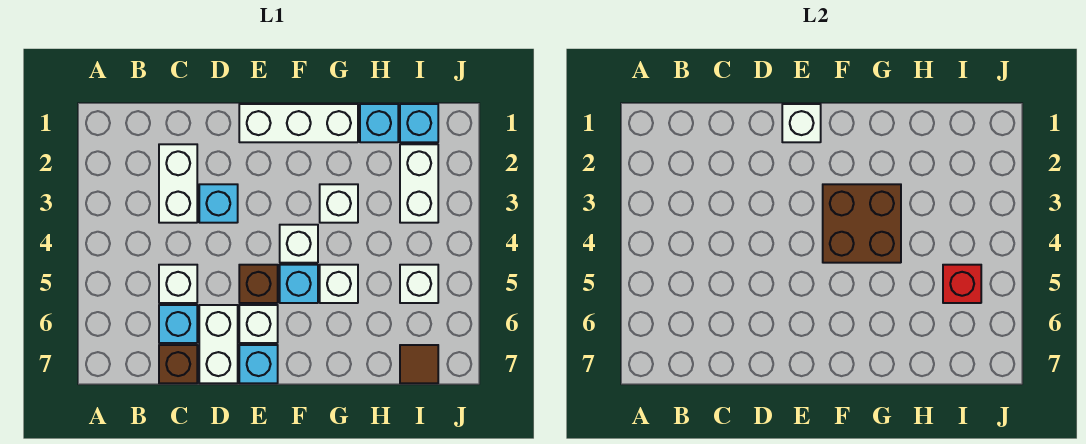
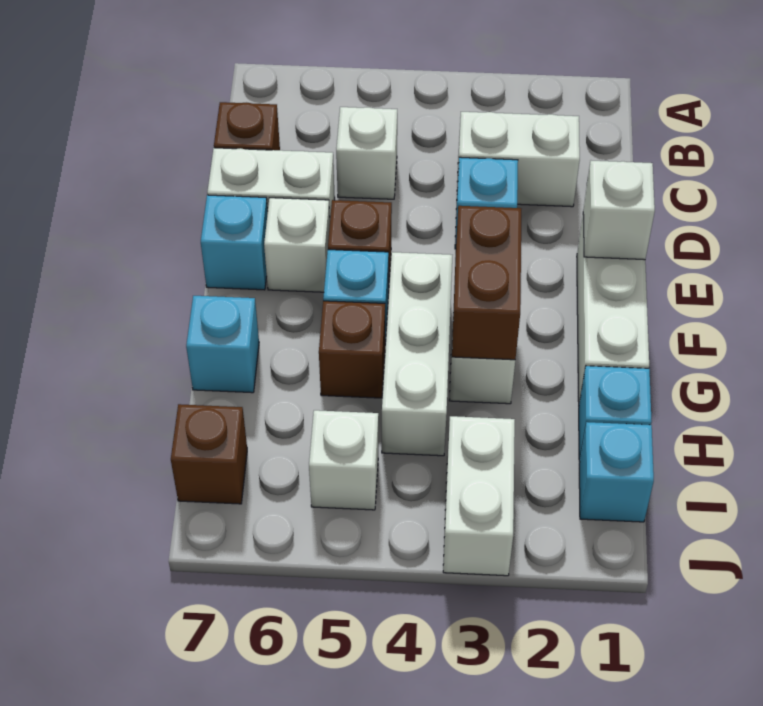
cyan brick C6 level 1 -> cyan brick G7 level 1
brown brick F3:G4 level 2 -> brown brick F3:G3 level 2
white brick F4 level 1 -> white brick F4:H4 level 1
white brick G5 level 1 -> brown brick G5 level 1
white brick I2:I3 level 1 -> white brick I3:J3 level 1
red brick I5 level 2 -> none
brown tile I7 level 1 -> brown brick I7 level 1

